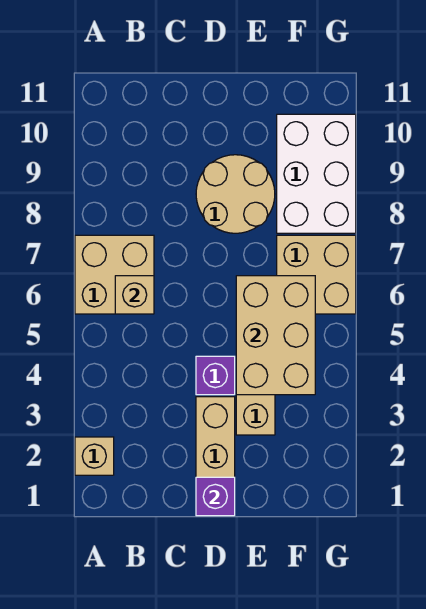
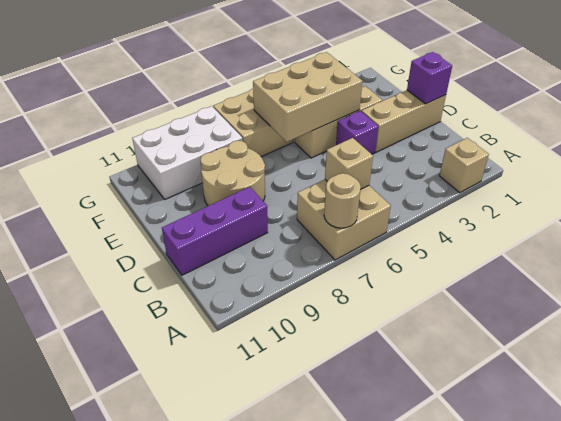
none -> tan round brick A7 level 2
none -> purple brick C9:C11 level 1

